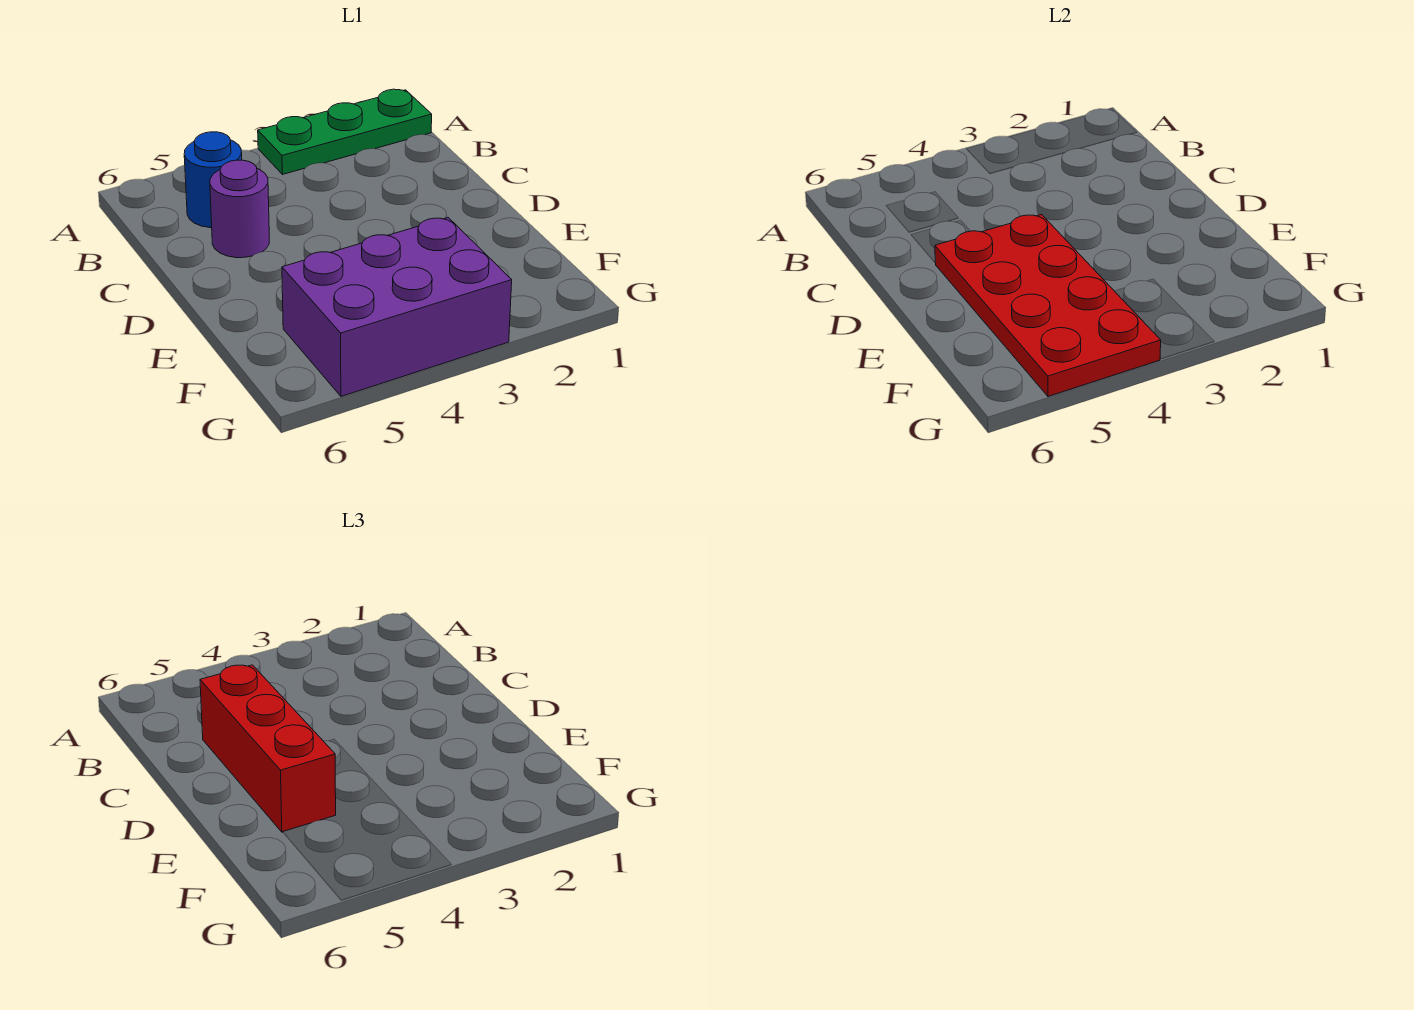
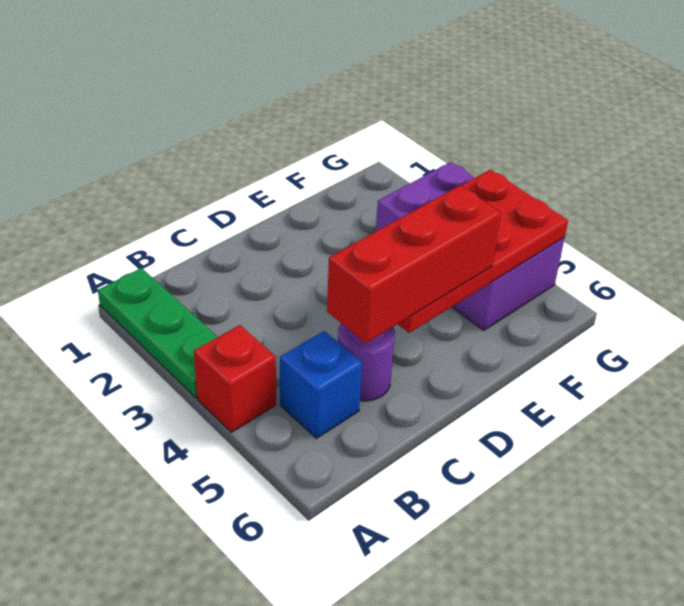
none -> red brick A4 level 1
blue round brick B5 level 1 -> blue brick B5 level 1

